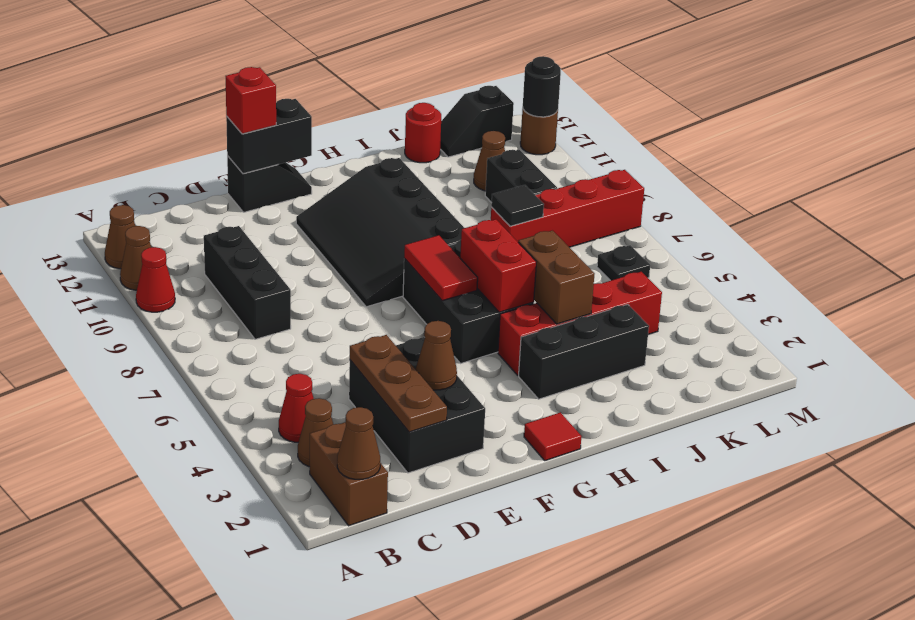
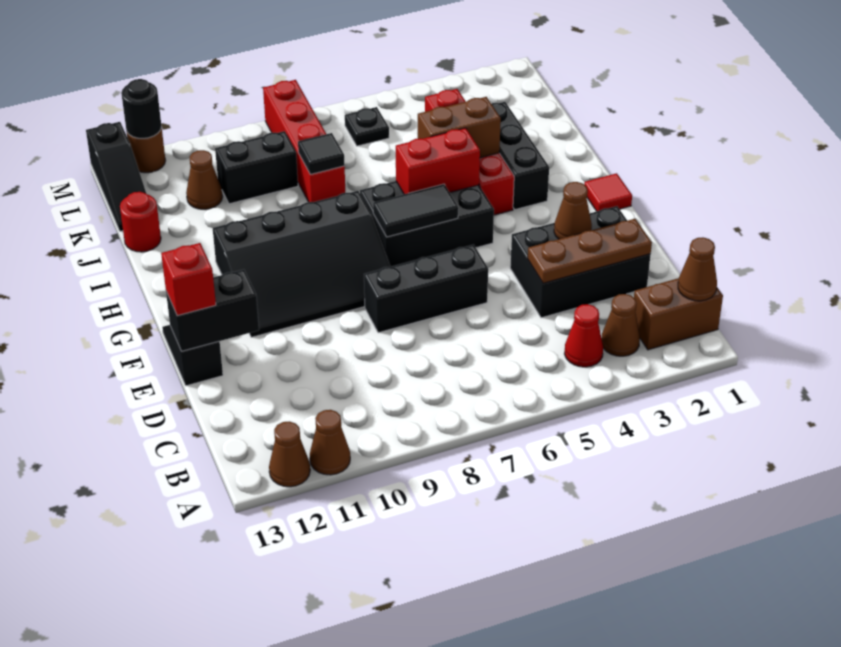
red cone A10 level 1 -> none
black brick C8:C10 level 1 -> black brick E6:E8 level 1
black brick E13:F13 level 2 -> black brick E12:E13 level 2
red tile G6:G7 level 2 -> black tile G6:G7 level 2
black slope K13:L13 level 1 top L -> black slope K13:M13 level 1 top M

